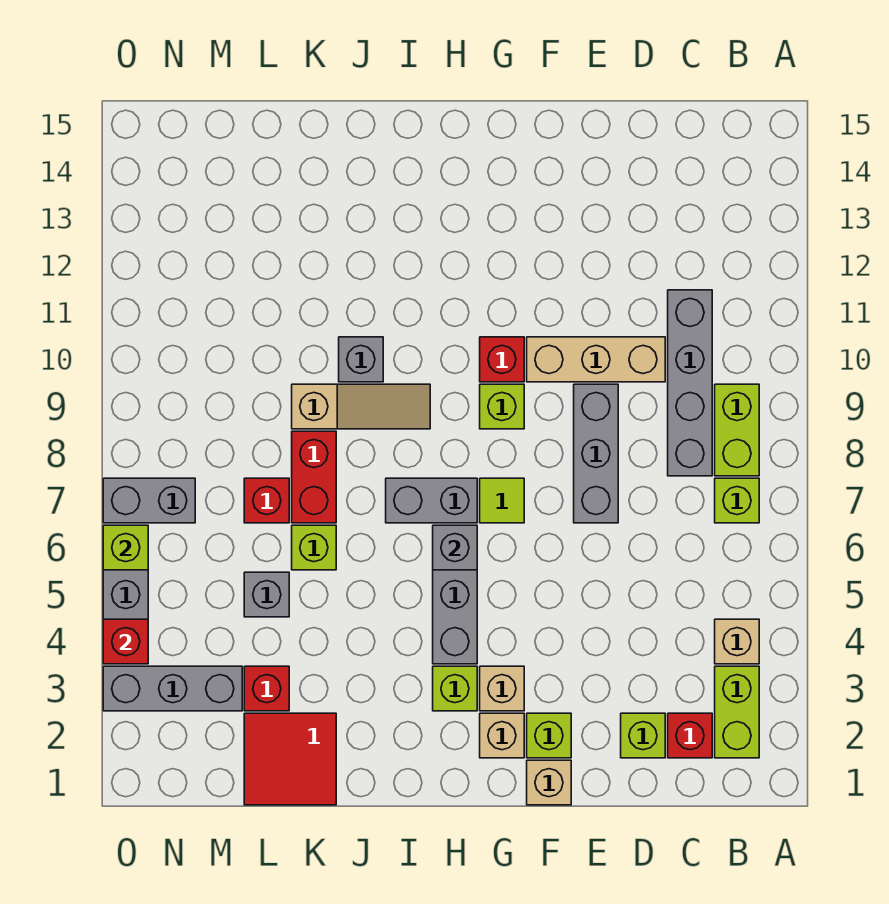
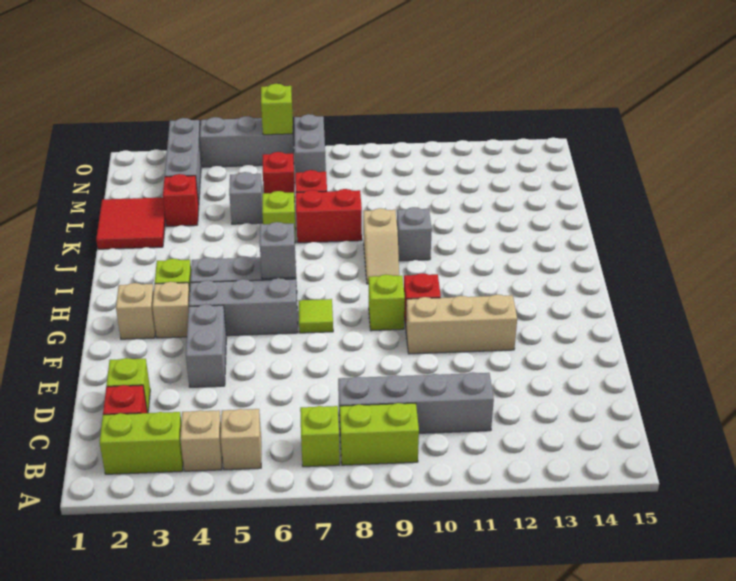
tan brick D10:F10 level 1 -> tan brick F10:F12 level 1
grey brick E7:E9 level 1 -> grey brick G4:G6 level 1
tan brick F1 level 1 -> tan brick B5 level 1
lime brick F2 level 1 -> none
grey brick H7:I7 level 1 -> grey brick E4:F4 level 1
tan slope I9:K9 level 1 top K -> tan slope I9:J9 level 1 top J
red brick O4 level 2 -> red brick M6 level 1

